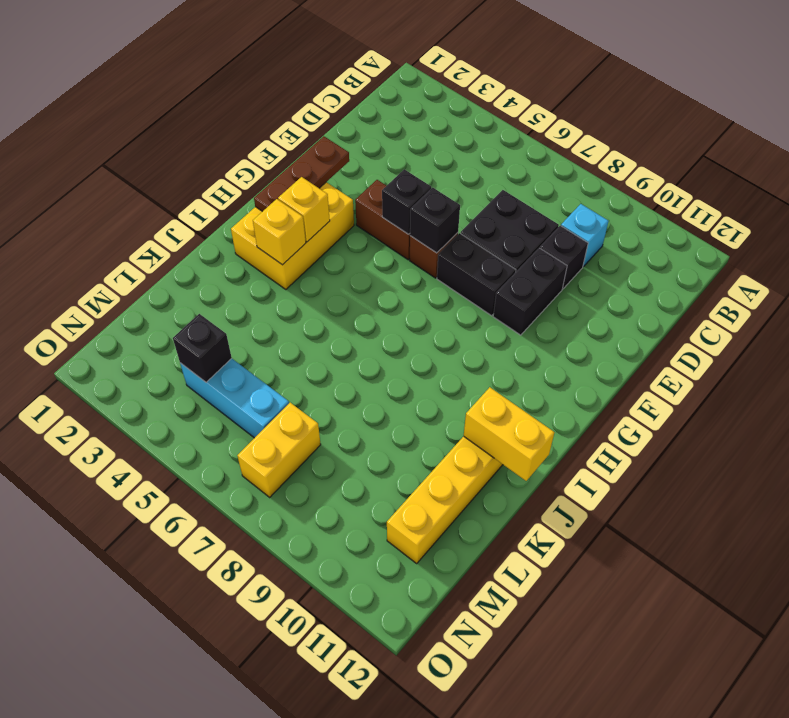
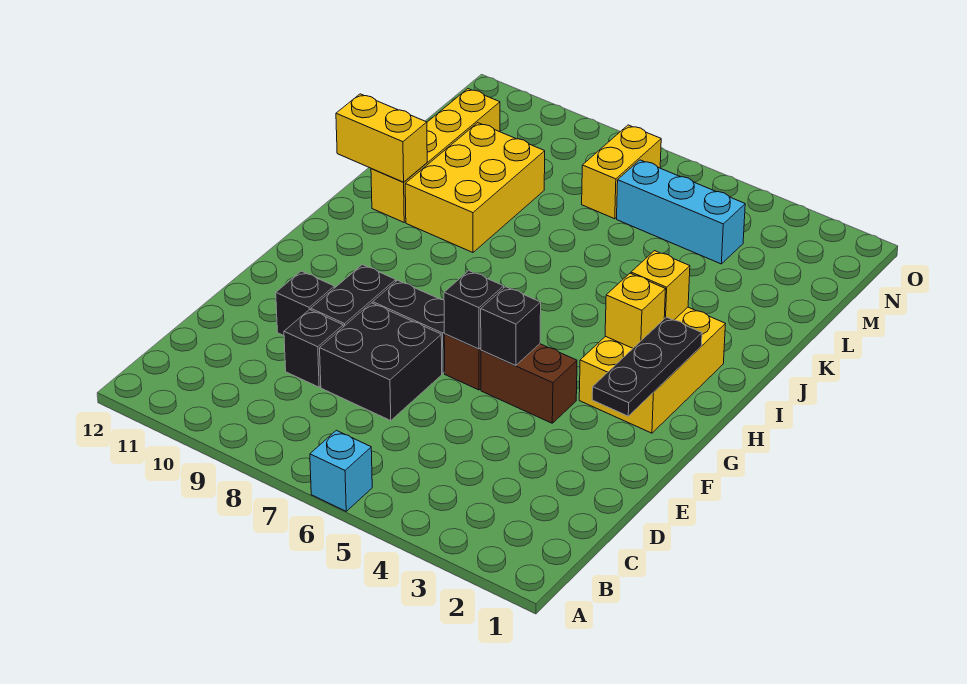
cyan brick C9 level 1 -> cyan brick A6 level 1
brown plate F2:H2 level 2 -> black plate F2:H2 level 2
none -> yellow brick J9:L10 level 1
black brick M4 level 2 -> black brick E10 level 1

